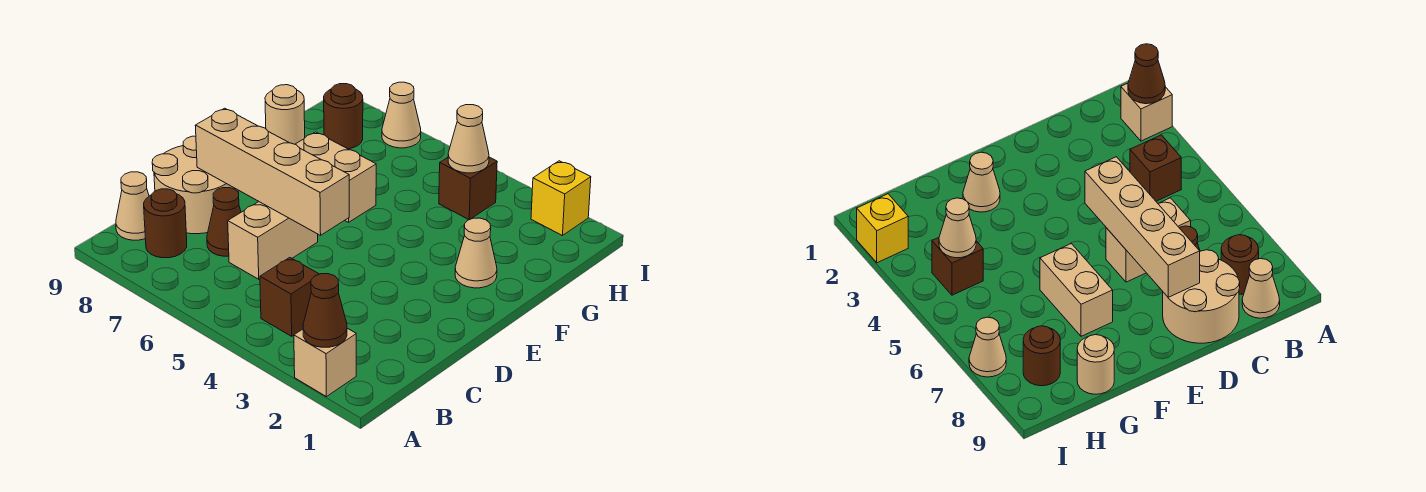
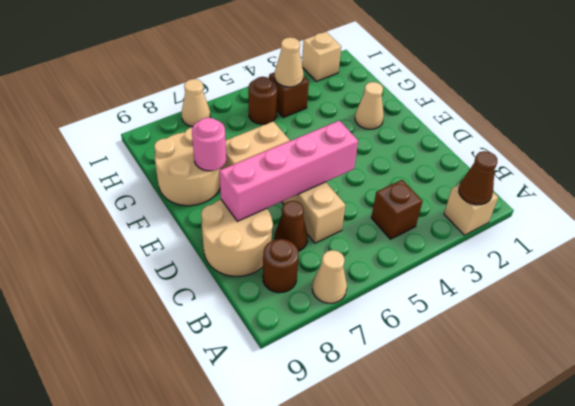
tan cone B9 level 1 -> tan cone A7 level 1
tan brick D5:D8 level 2 -> pink brick D5:D8 level 2
none -> pink round brick F8 level 2
tan round brick G9 level 1 -> tan round brick F8:G9 level 1
brown round brick H8 level 1 -> brown round brick H5 level 1
yellow brick I2 level 1 -> tan brick I2 level 1

